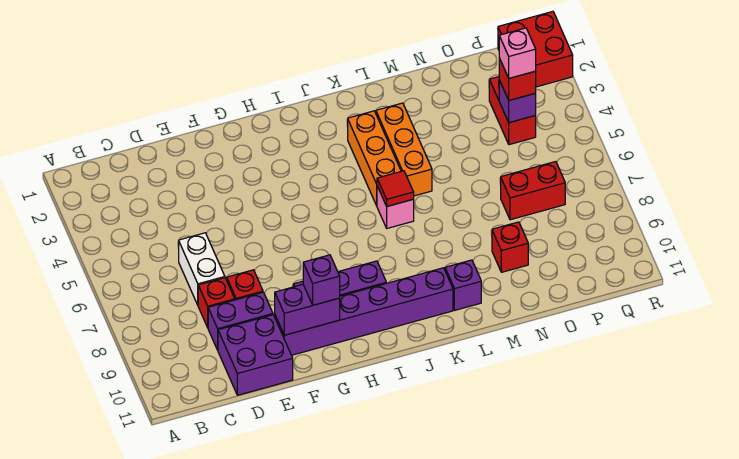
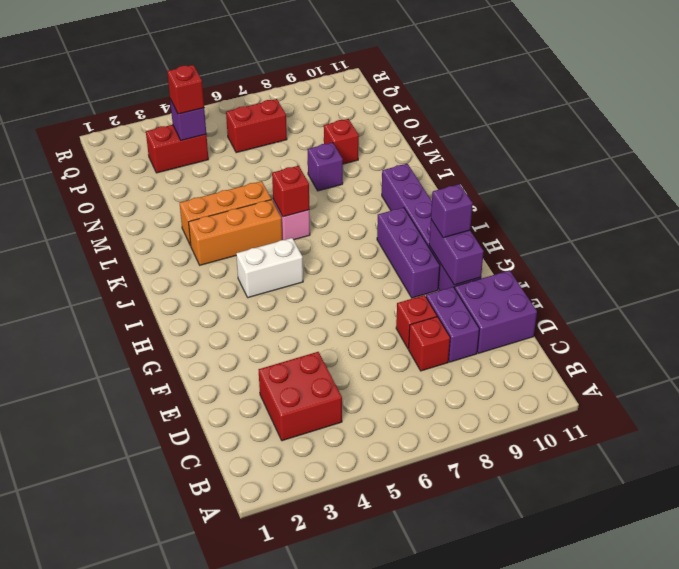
white brick D6:D7 level 1 -> white brick I4:I5 level 1
red tile K6 level 2 -> red brick K6 level 2
purple brick L10 level 1 -> purple brick M8 level 1
red brick O7:P7 level 1 -> red brick P6:P7 level 1
pink brick P4 level 4 -> none
red brick Q1:R2 level 1 -> red brick C3:D4 level 1

